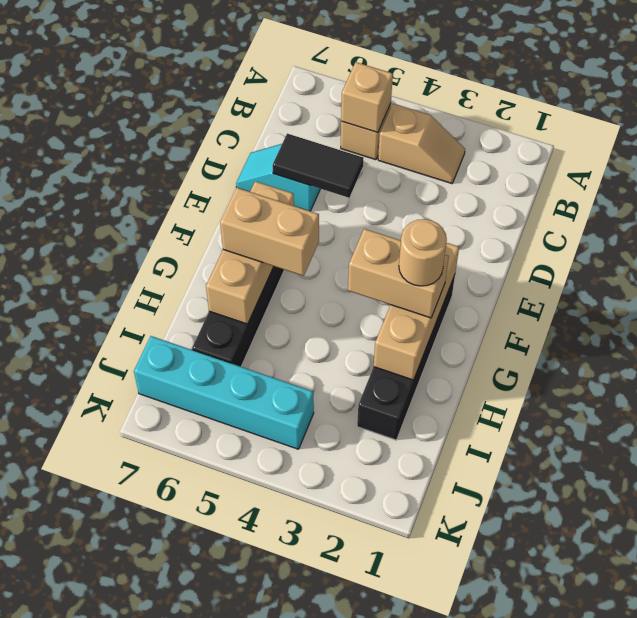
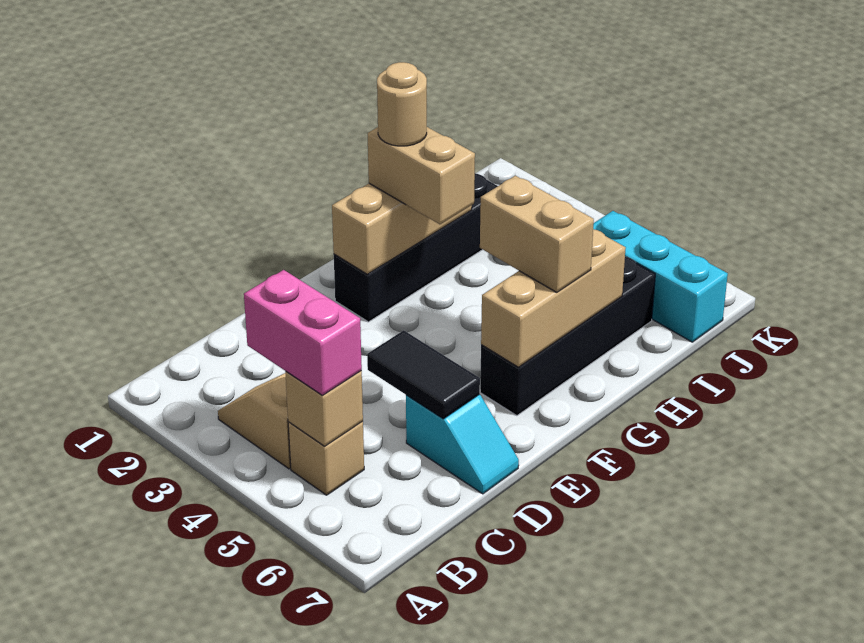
none -> pink brick B4:B5 level 3
cyan brick J4:J7 level 1 -> cyan brick J5:J7 level 1

